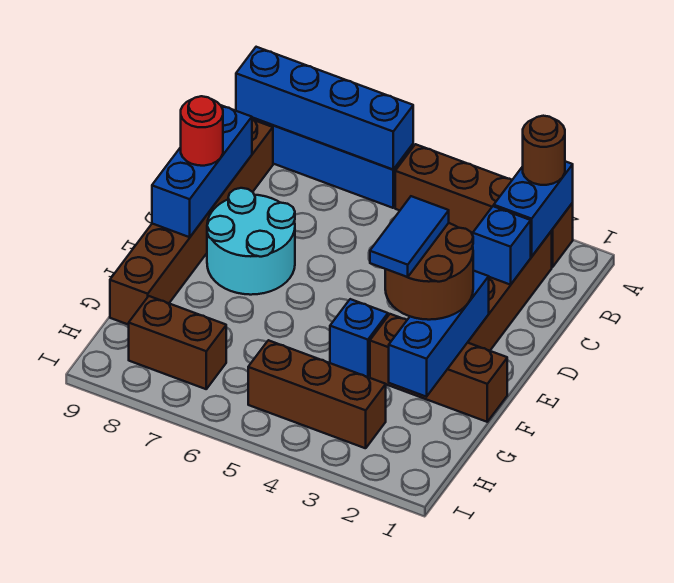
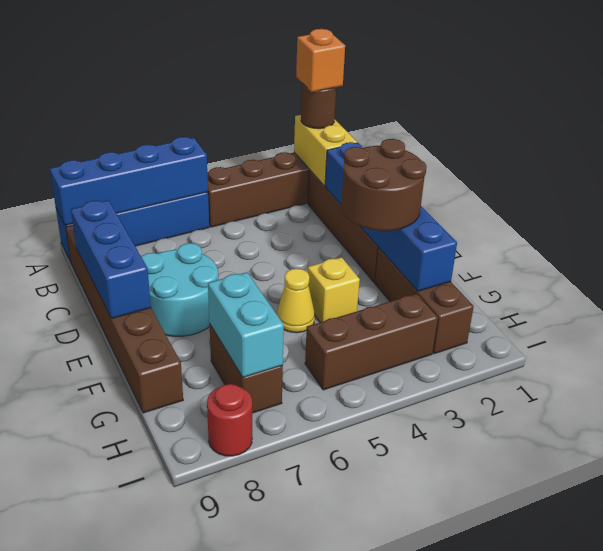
blue brick A2:B2 level 2 -> yellow brick A2:B2 level 2
none -> orange brick A2 level 4
red round brick D9 level 3 -> red round brick I8 level 1
blue tile E3:F3 level 4 -> none
brown brick F1:F3 level 1 -> brown brick F2:H2 level 1
blue brick F4 level 1 -> yellow brick F4 level 1
none -> yellow cone F5 level 1
none -> cyan brick G7:H7 level 2
brown brick H7:H8 level 1 -> brown brick G7:H7 level 1

